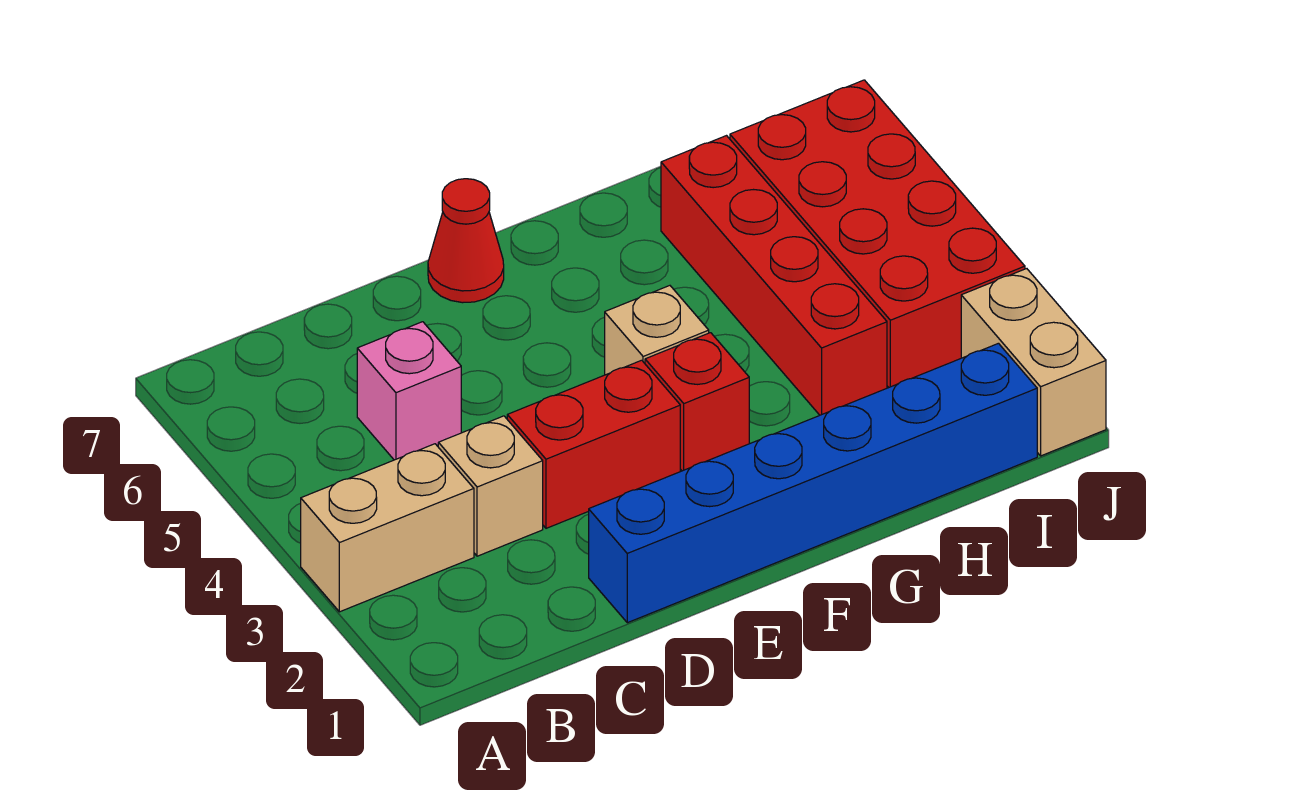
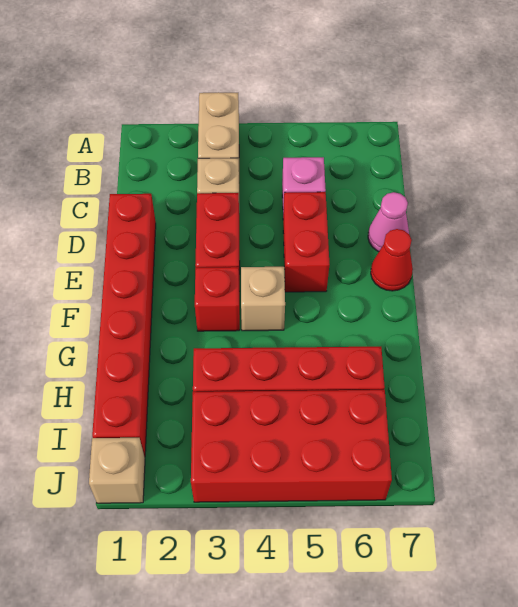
blue brick D1:I1 level 1 -> red brick D1:I1 level 1
none -> red brick D5:E5 level 1
none -> pink cone D7 level 1
tan brick J1:J2 level 1 -> tan brick J1 level 1

